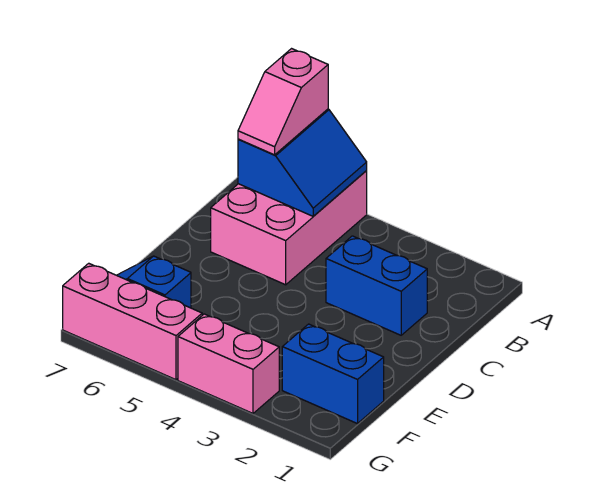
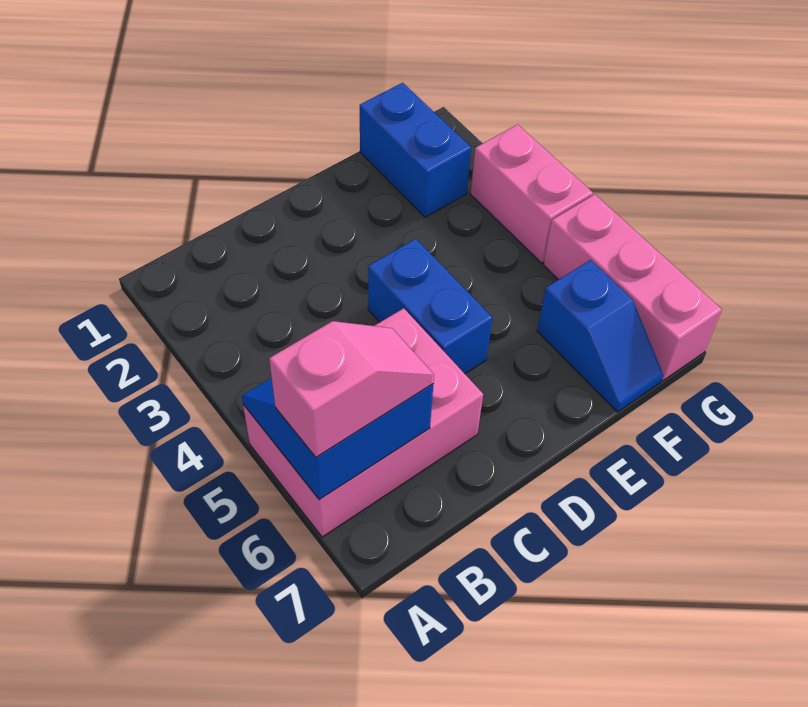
blue brick C2:C3 level 1 -> blue brick D4:D5 level 1

